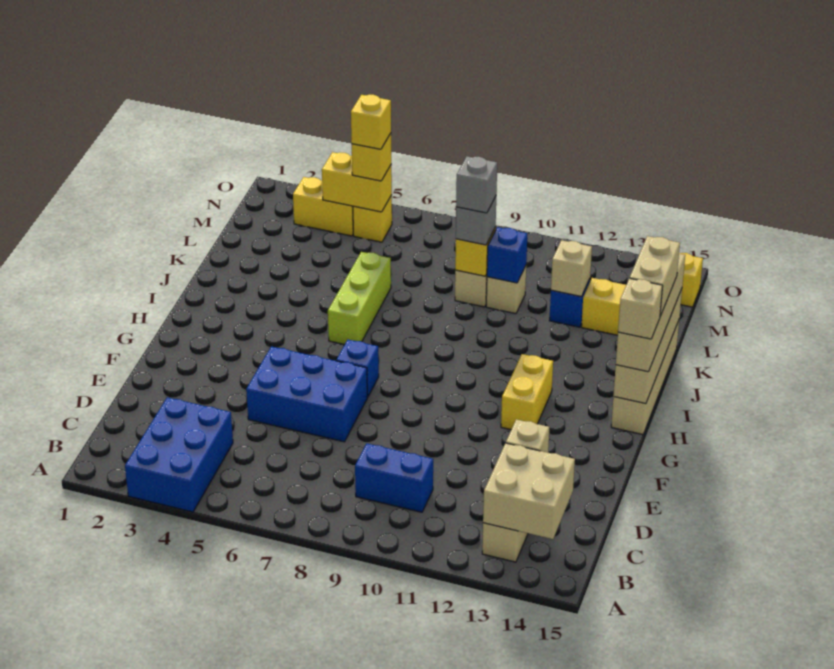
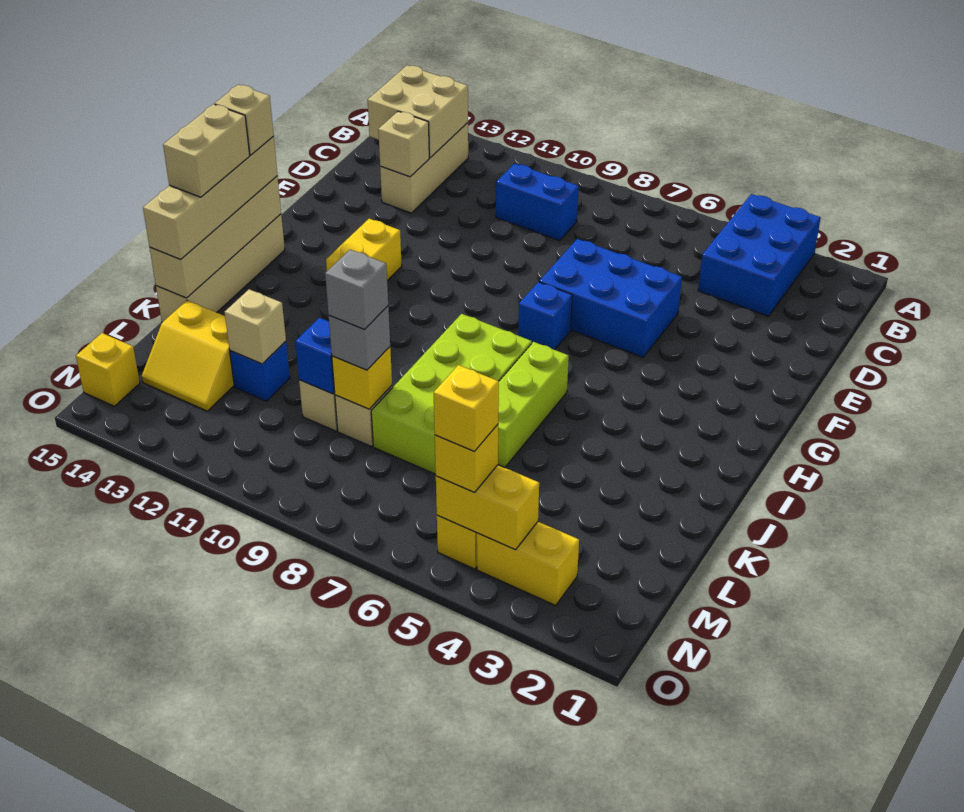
none -> lime brick I7:L8 level 1

